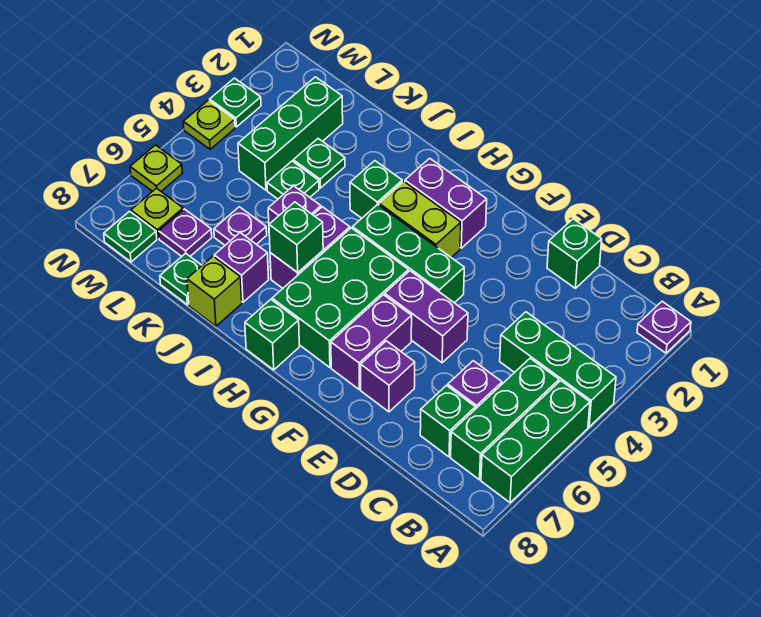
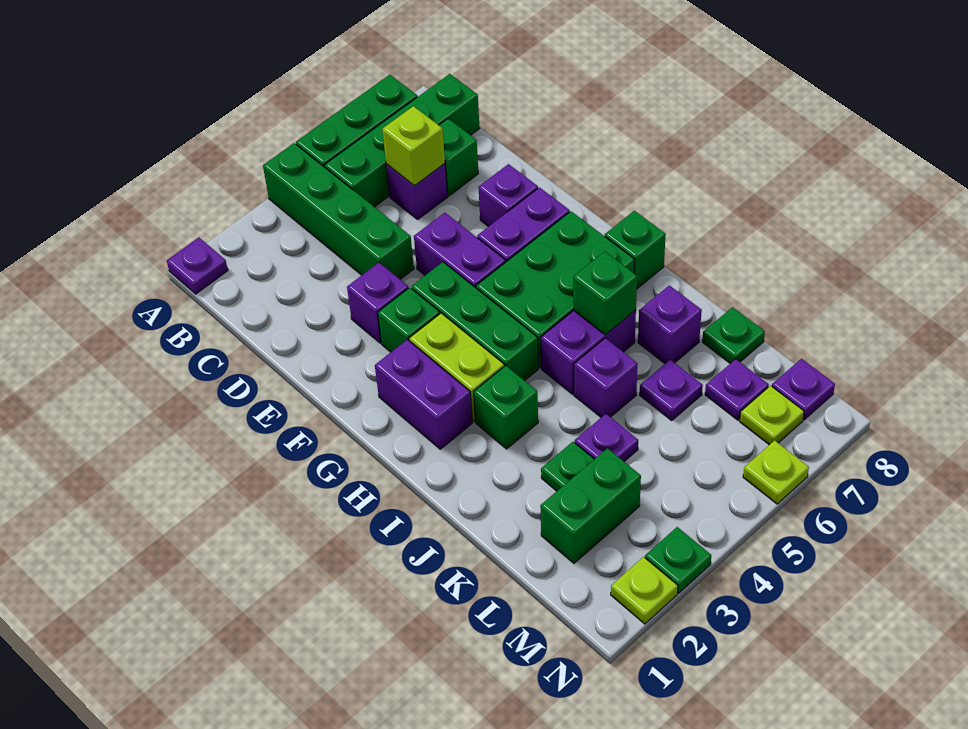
green brick A4:C4 level 1 -> green brick A4:D4 level 1
green brick B5:B7 level 1 -> green brick B5:B8 level 1
green brick D1 level 1 -> green brick F3 level 1
none -> purple brick E3 level 1
lime brick J8 level 1 -> lime brick C6 level 2
green plate K4 level 1 -> purple plate K4 level 1
green brick L2:L4 level 1 -> green brick L2:L3 level 1
green plate M8 level 1 -> purple plate M8 level 1
lime plate N4 level 1 -> lime plate N2 level 1

